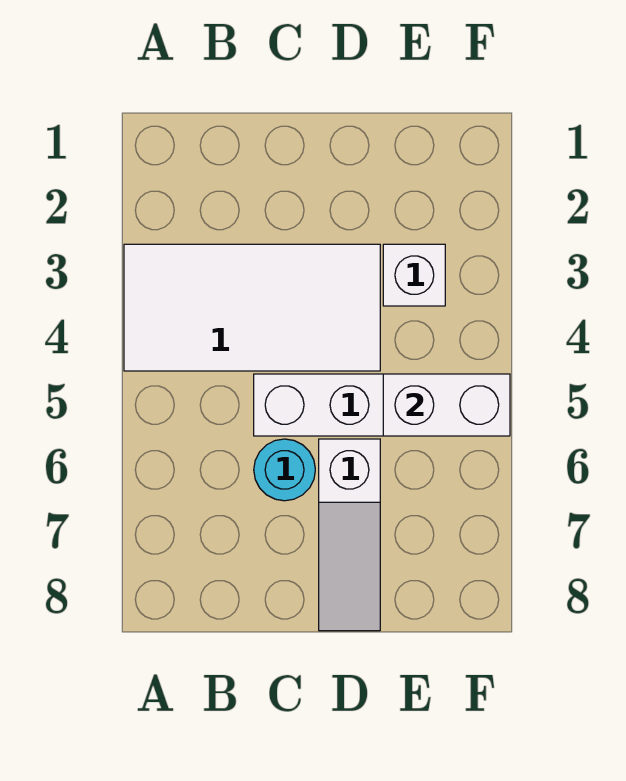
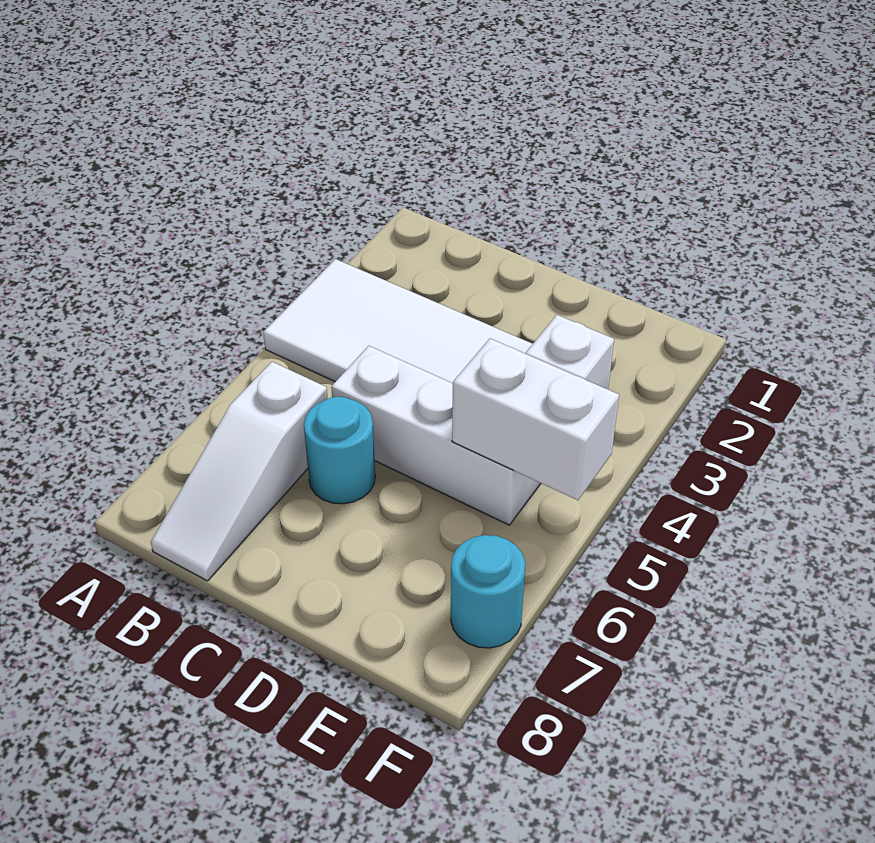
white slope D6:D8 level 1 top 6 -> white slope B6:B8 level 1 top 6
none -> cyan round brick F7 level 1

